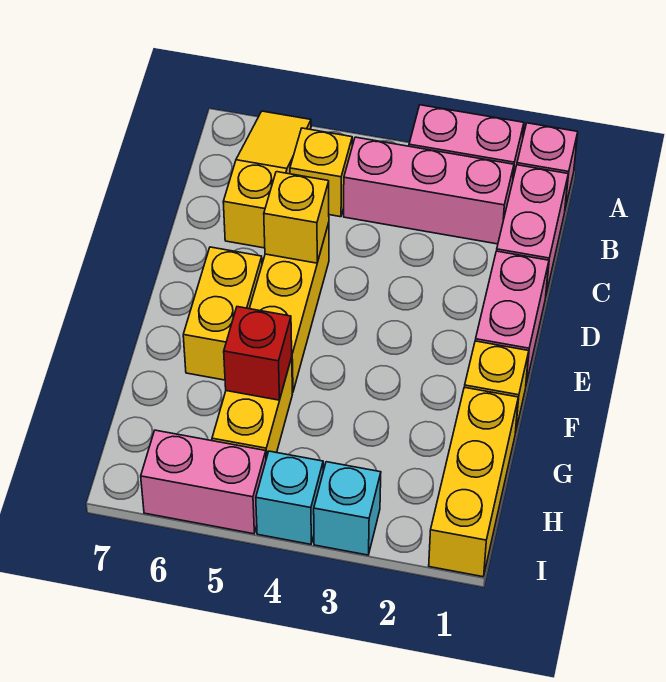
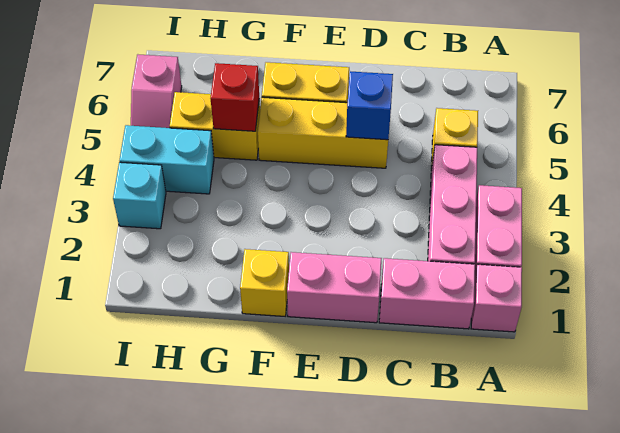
yellow slope A6:C6 level 1 top C -> none
yellow brick D5 level 2 -> blue brick D5 level 2
yellow brick G1:I1 level 1 -> none
cyan brick I4 level 1 -> cyan brick H4:I4 level 1
pink brick I5:I6 level 1 -> pink slope I5:I6 level 1 top 6

